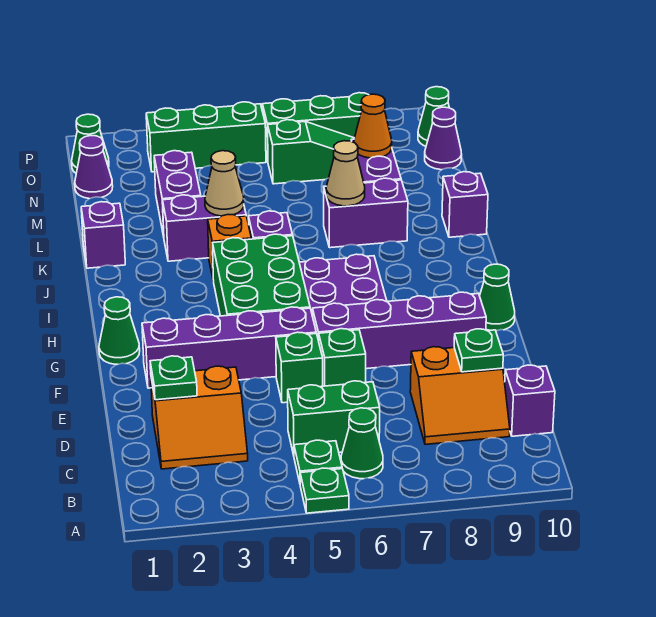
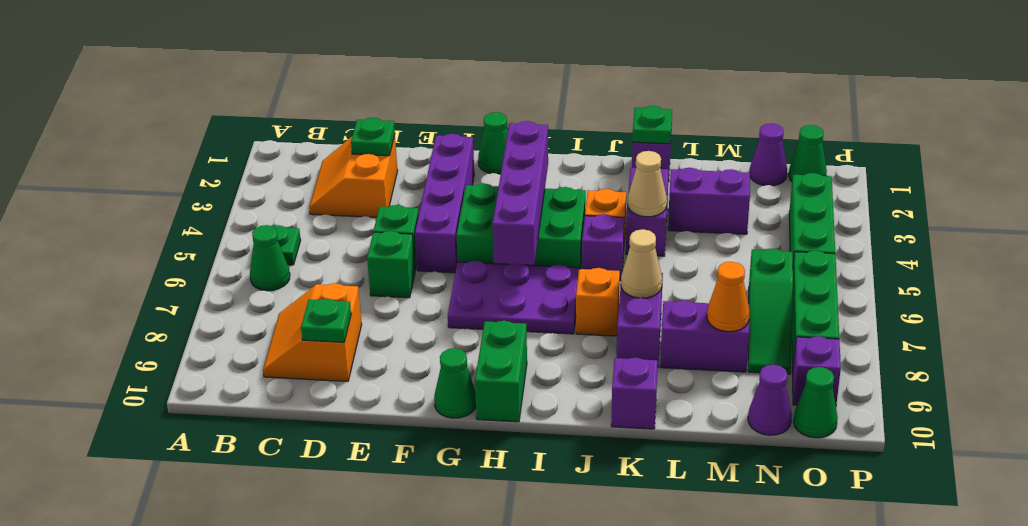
green plate A5 level 1 -> green plate K1 level 2
green brick C5:C6 level 1 -> green brick H9:H10 level 1
purple brick C10 level 1 -> purple brick O9 level 1
purple brick F6:F9 level 1 -> purple brick H3:H6 level 2
none -> orange brick J7 level 1

